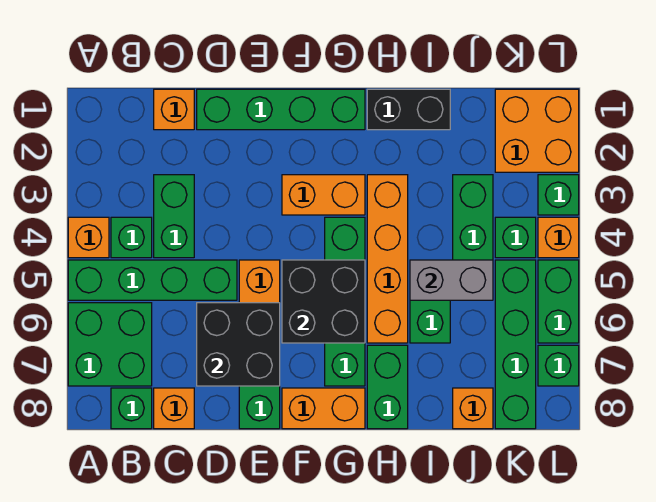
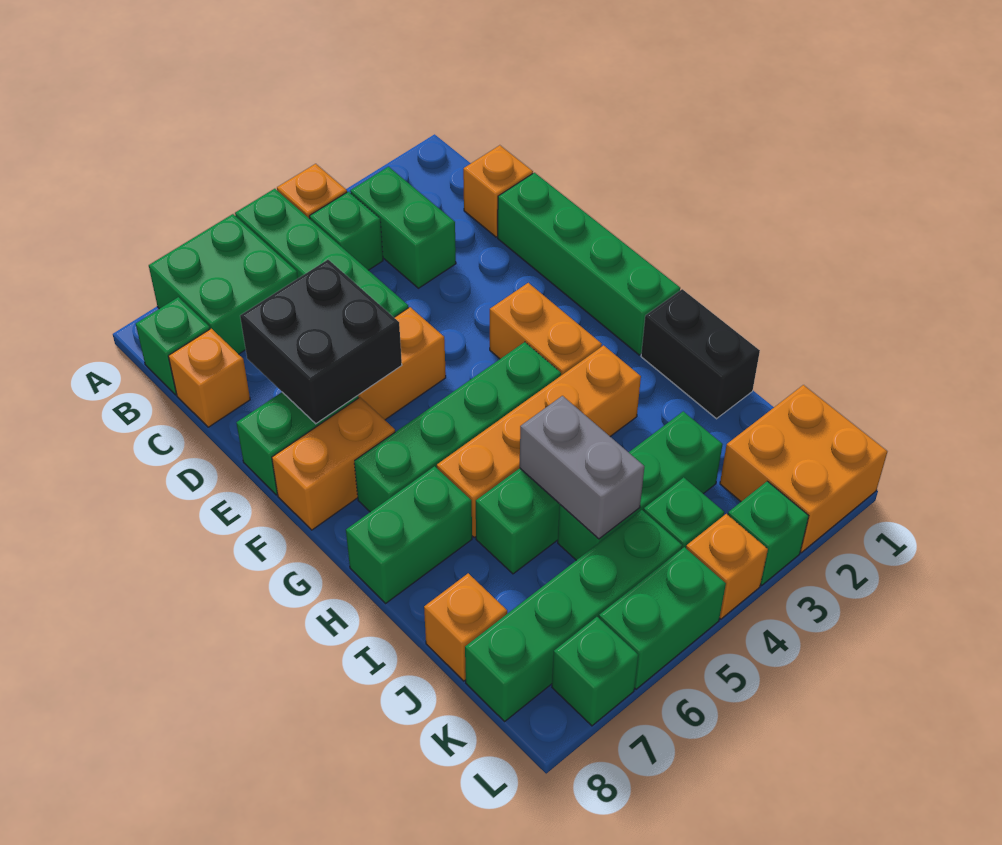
green brick C3:C4 level 1 -> green brick B3:C3 level 1
black brick F5:G6 level 2 -> none
orange brick F8:G8 level 1 -> orange brick F7:F8 level 1

